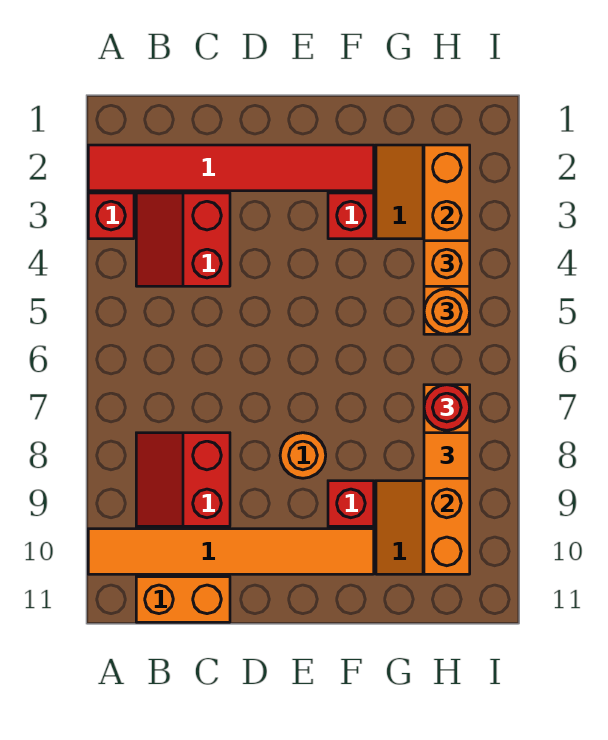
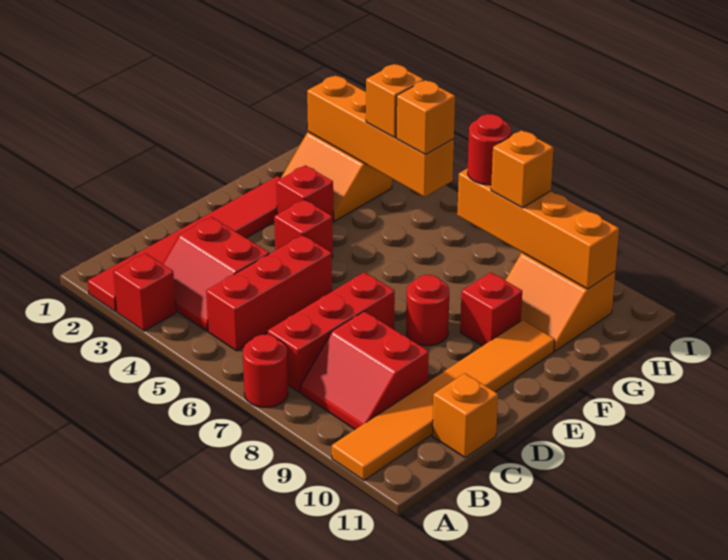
none -> red round brick A7 level 1
none -> red brick B5:D5 level 1
none -> red brick B7:D7 level 1
orange brick B11:C11 level 1 -> orange brick C11 level 1
none -> red brick E4 level 1
orange round brick E8 level 1 -> red round brick E8 level 1
orange round brick H5 level 3 -> orange brick H5 level 3
orange tile H8 level 3 -> orange brick H8 level 3

